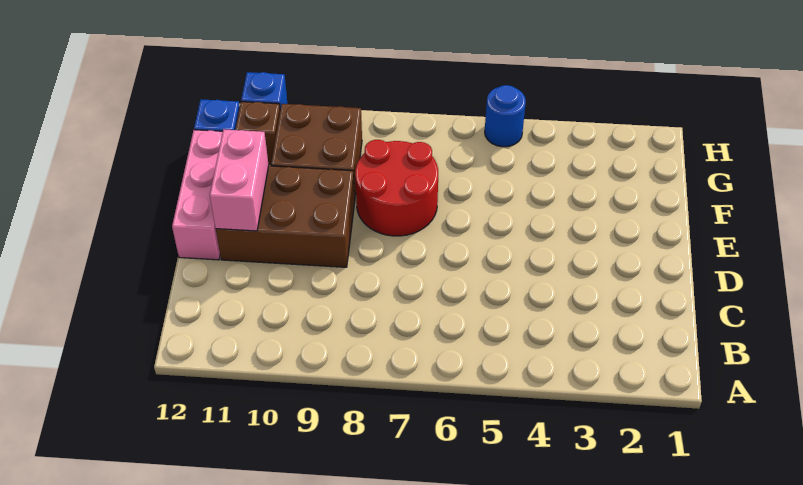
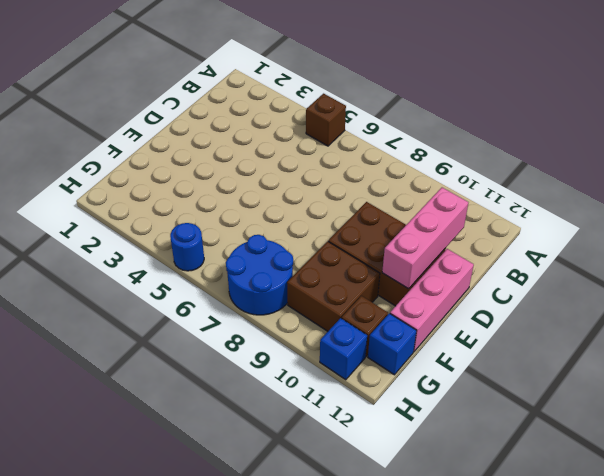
none -> brown brick A5 level 1
pink brick D11:E11 level 2 -> pink brick C11:E11 level 2
red round brick E7:F8 level 1 -> none
none -> blue round brick G7:H8 level 1

